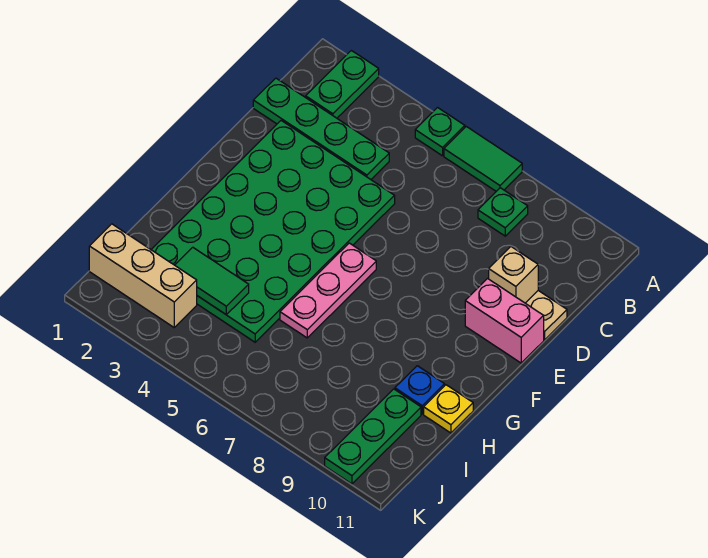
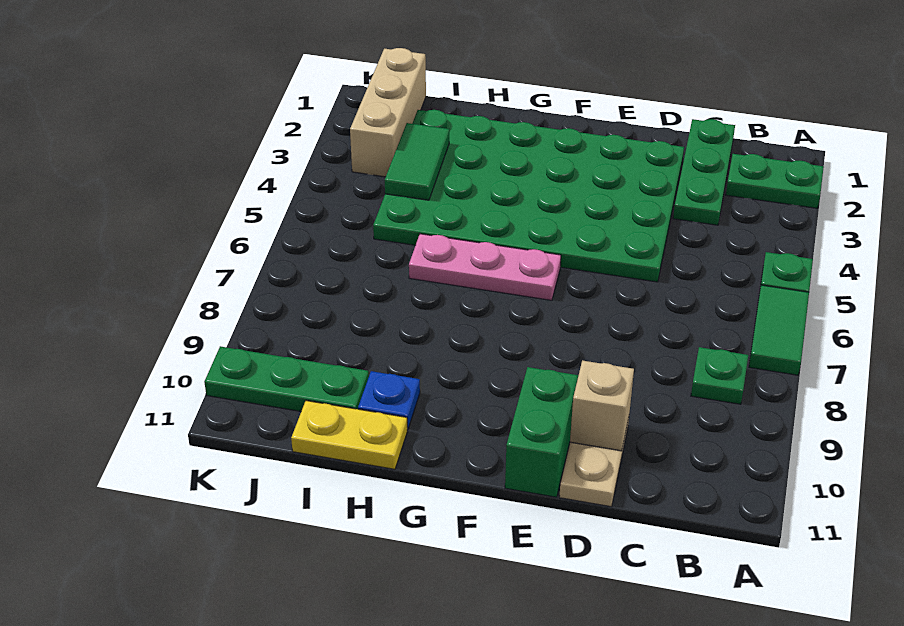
green plate C1:C4 level 1 -> green plate C1:C3 level 1
pink brick E10:E11 level 1 -> green brick E10:E11 level 1
yellow plate H11 level 1 -> yellow plate H11:I11 level 1

